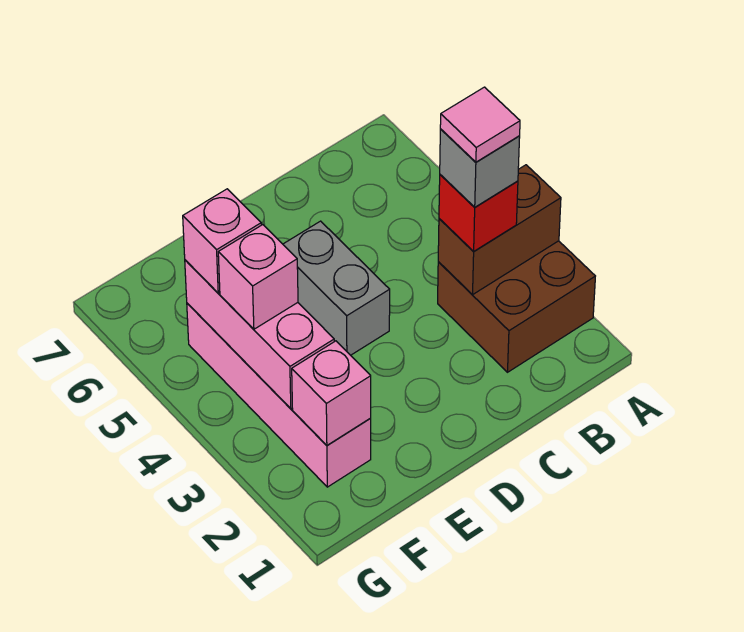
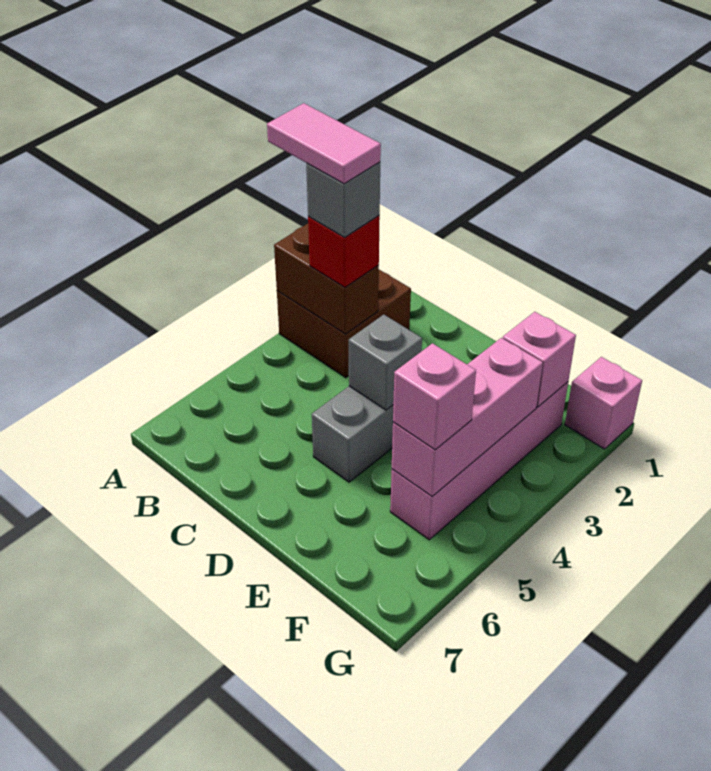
pink tile B3 level 5 -> pink tile A3:B3 level 5
none -> grey brick D4 level 2
pink brick F4 level 3 -> pink brick G1 level 1

